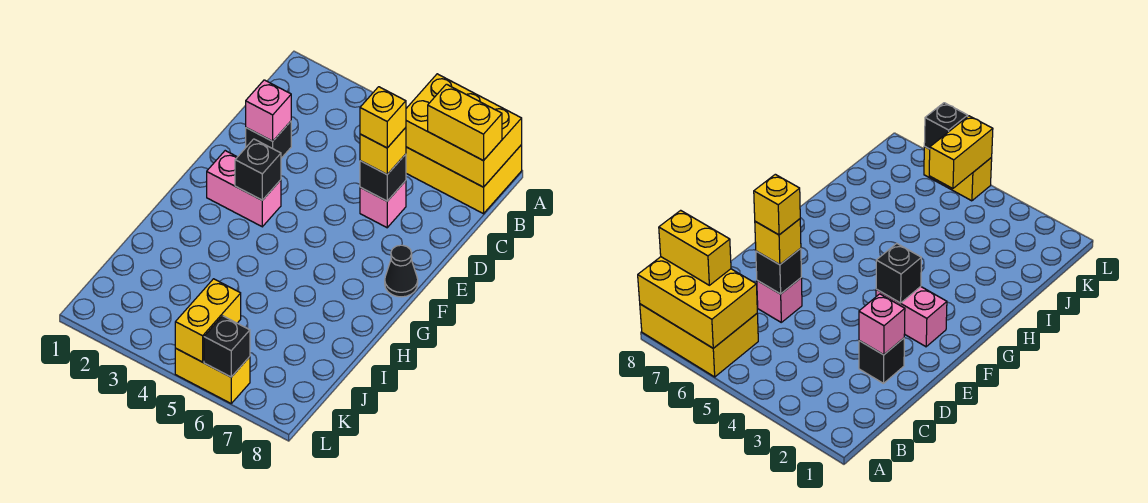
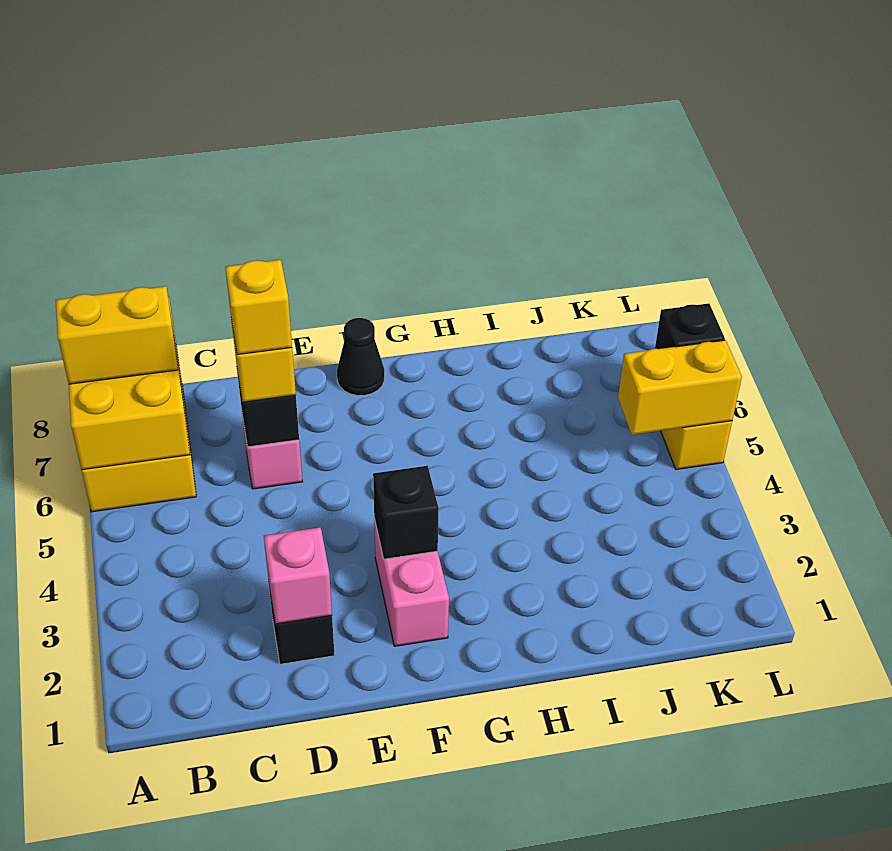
yellow brick B7:B8 level 3 -> yellow brick A7:B7 level 3

